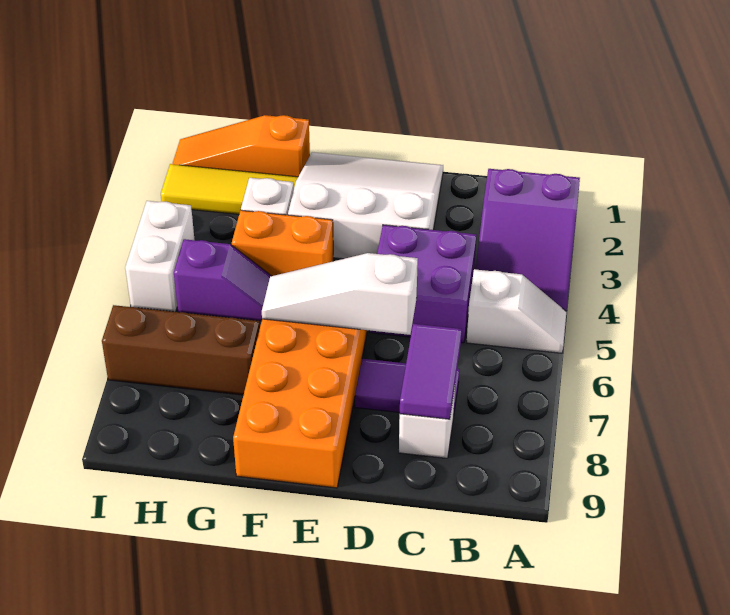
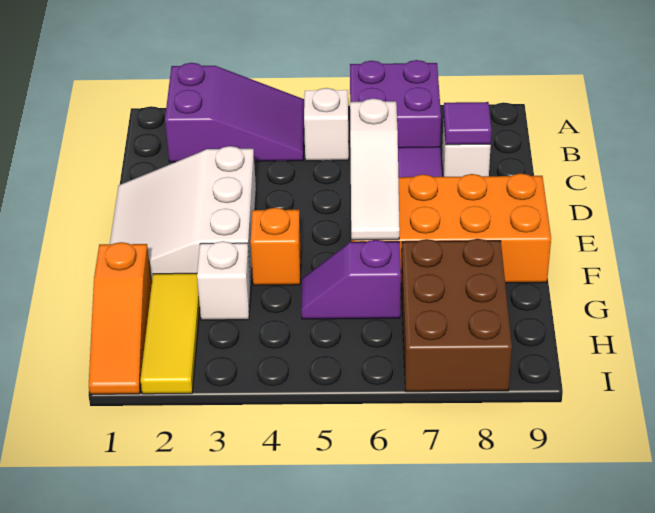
purple brick C4:D5 level 1 -> purple brick A6:B7 level 1
purple tile C7:C8 level 2 -> purple tile C8 level 2
orange brick F4:G4 level 1 -> orange brick F4 level 1
purple slope G5:H5 level 1 top H -> purple slope G5:G6 level 1 top 6
brown brick G7:I7 level 1 -> brown brick G7:I8 level 1
white brick I4:I5 level 1 -> none

